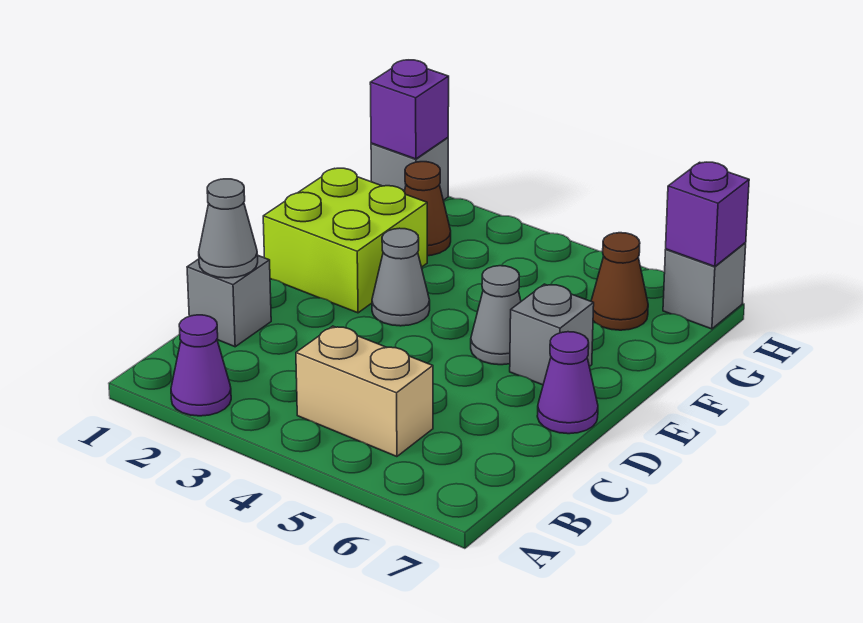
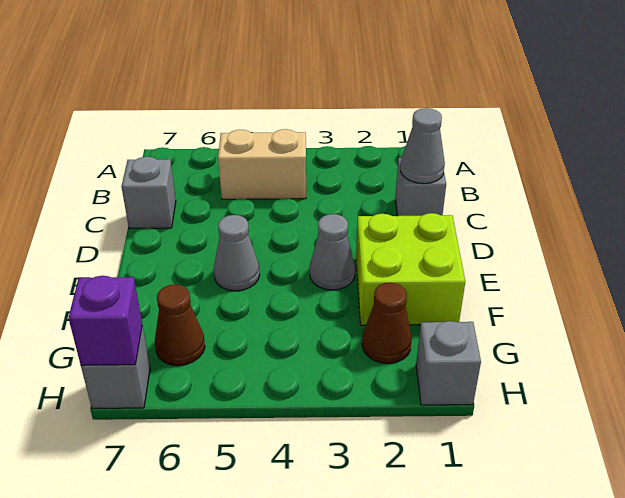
purple cone A2 level 1 -> none
purple cone D7 level 1 -> none
grey brick E6 level 1 -> grey brick C7 level 1
purple brick H1 level 2 -> none

